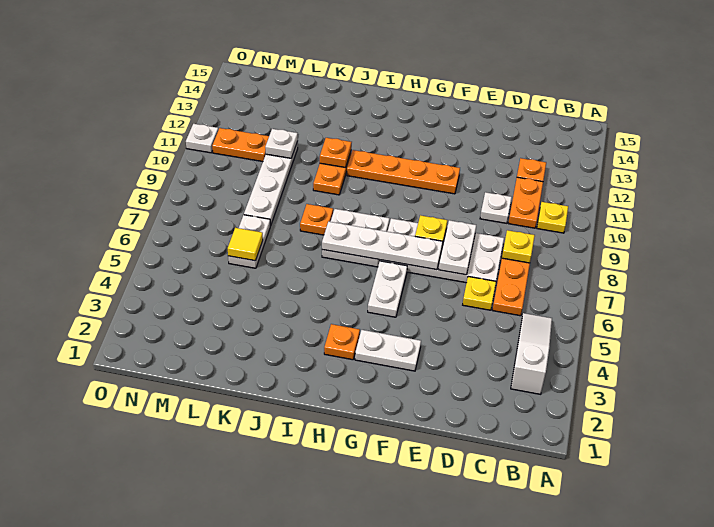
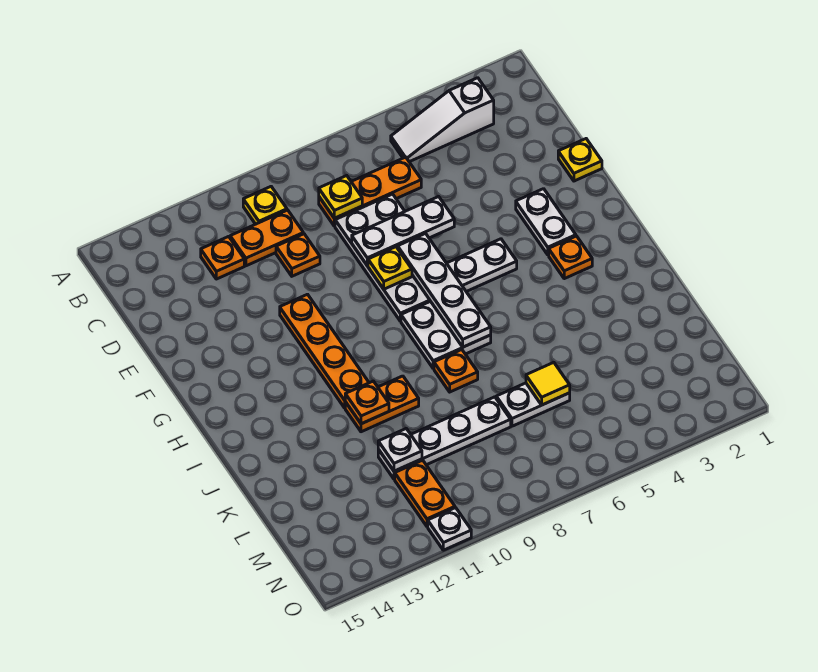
yellow plate D6 level 1 -> yellow plate E1 level 1
white plate D10 level 1 -> orange plate D10 level 1
white plate E7:E8 level 2 -> white plate E6:E8 level 2

